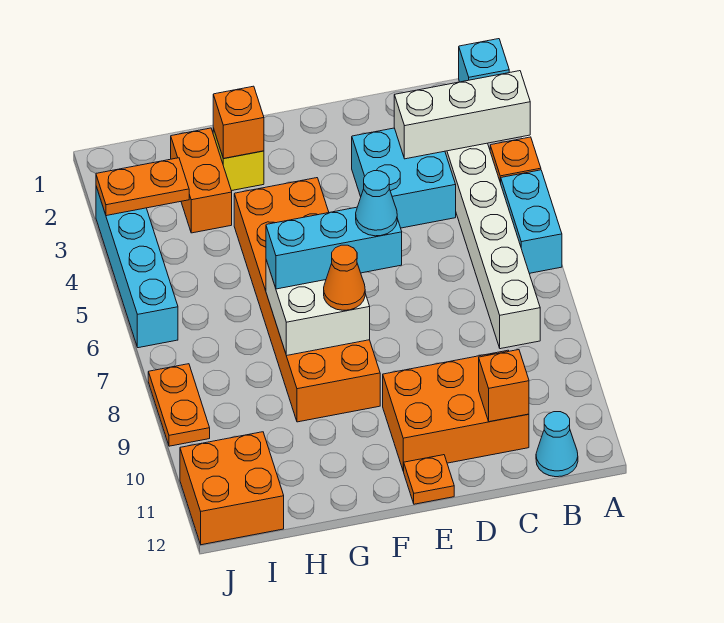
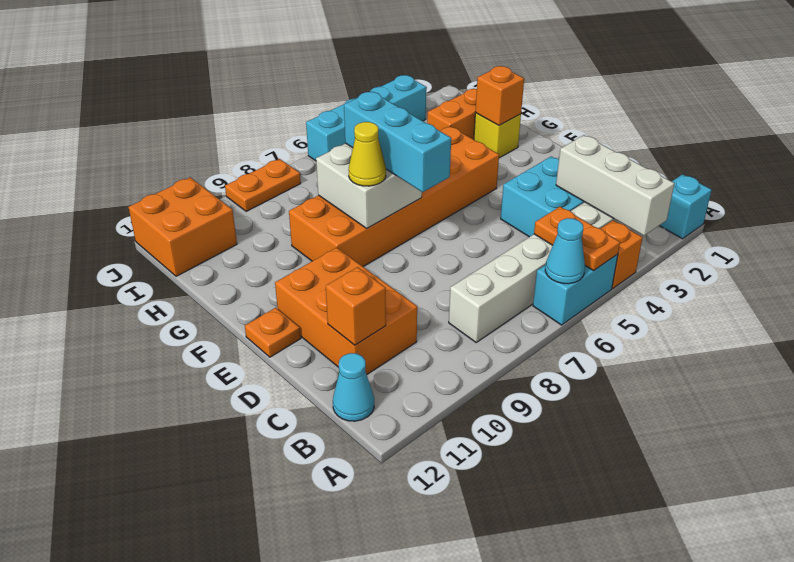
cyan cone E7 level 4 -> cyan cone A6 level 2
orange cone F8 level 3 -> yellow cone F8 level 3
orange plate I3:J3 level 2 -> orange plate A5:B5 level 2

